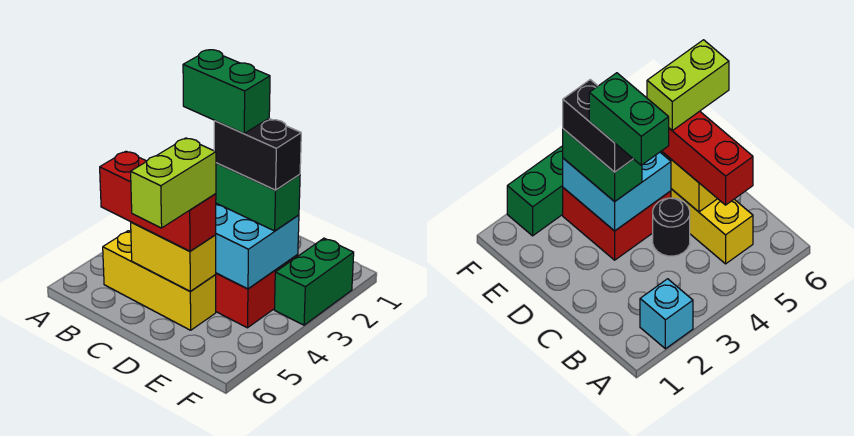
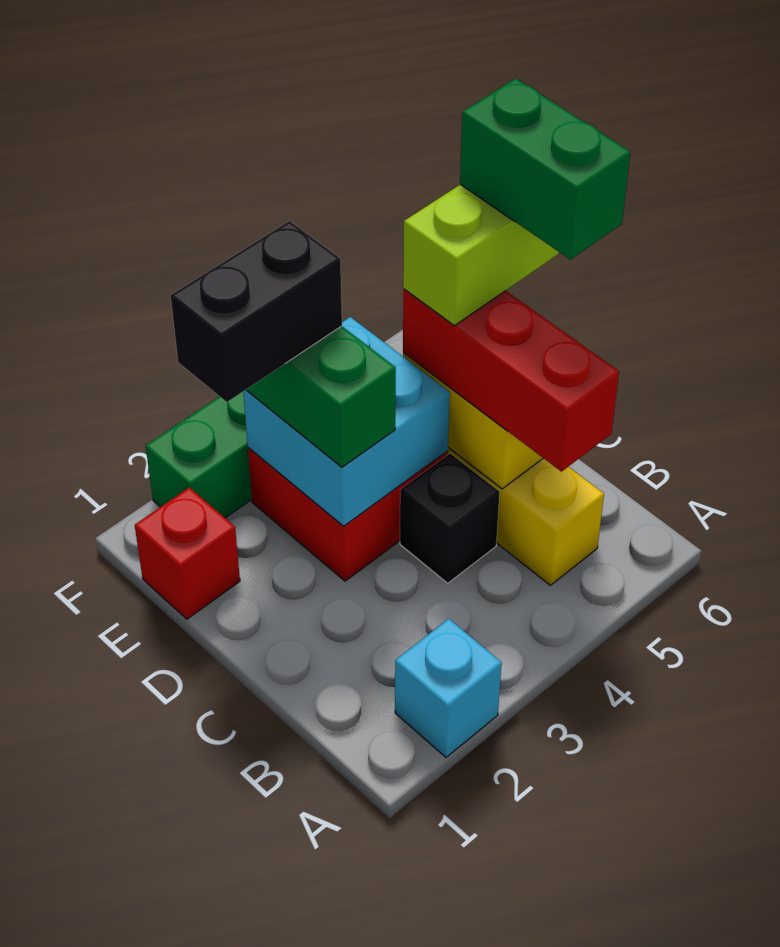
green brick C3:D3 level 5 -> green brick C6:D6 level 5
black round brick C4 level 1 -> black brick C4 level 1
black brick D3:E3 level 4 -> black brick E2:E3 level 4
none -> red brick E1 level 1

